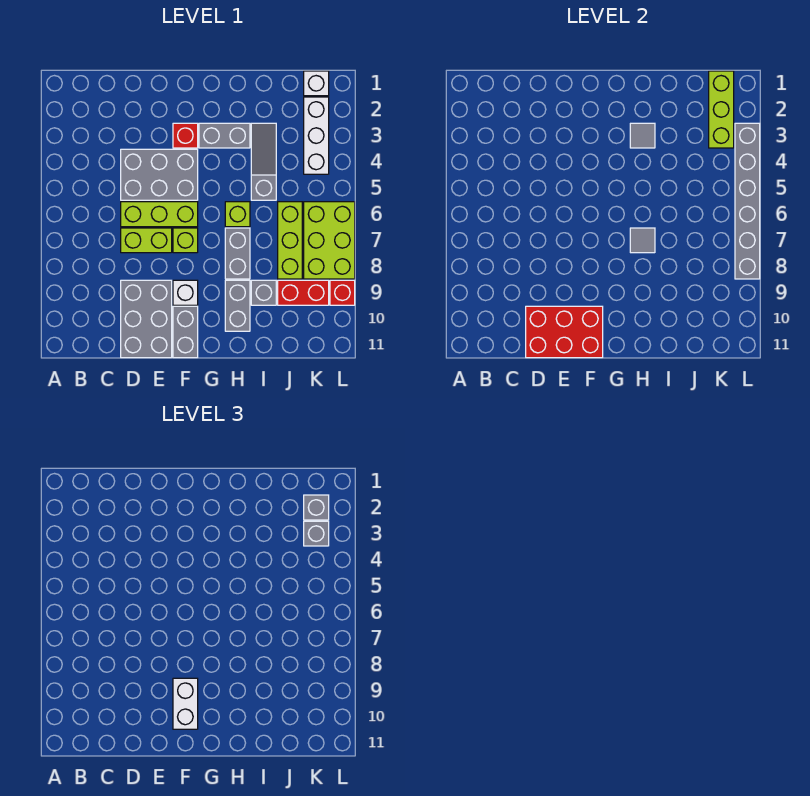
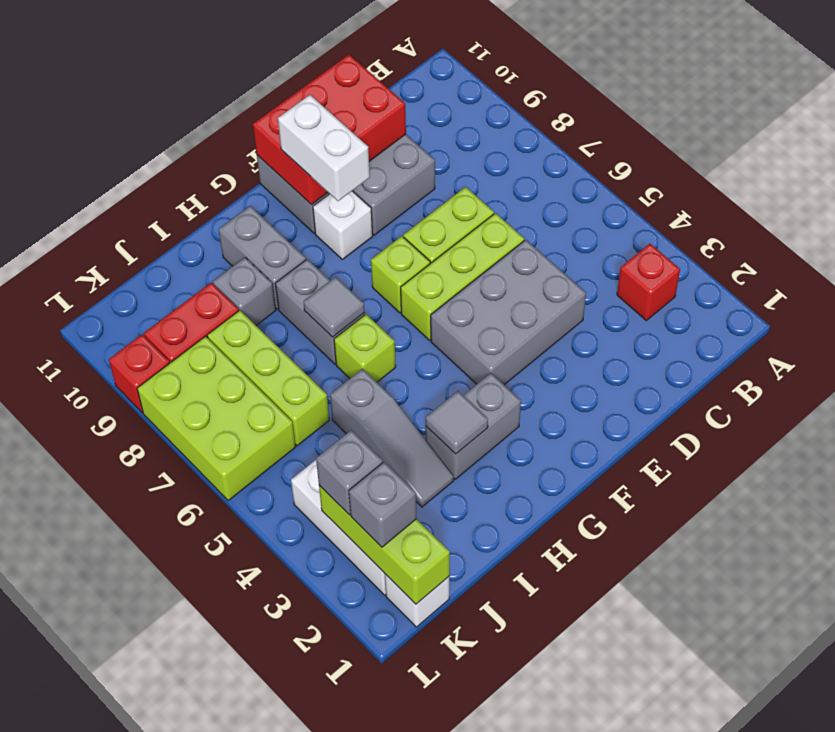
red brick F3 level 1 -> red brick B3 level 1
grey brick L3:L8 level 2 -> none

